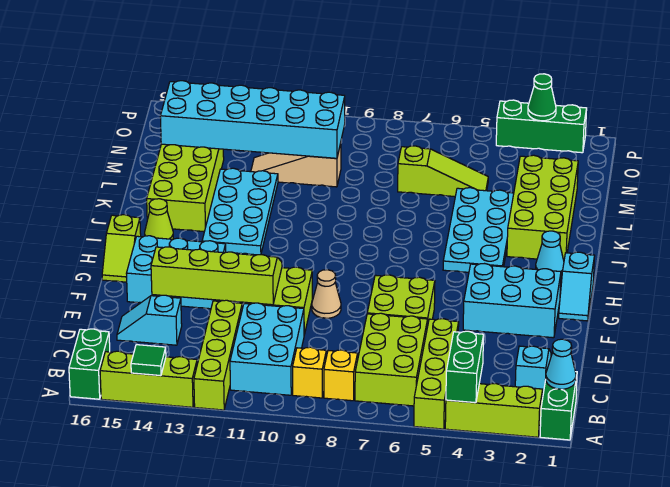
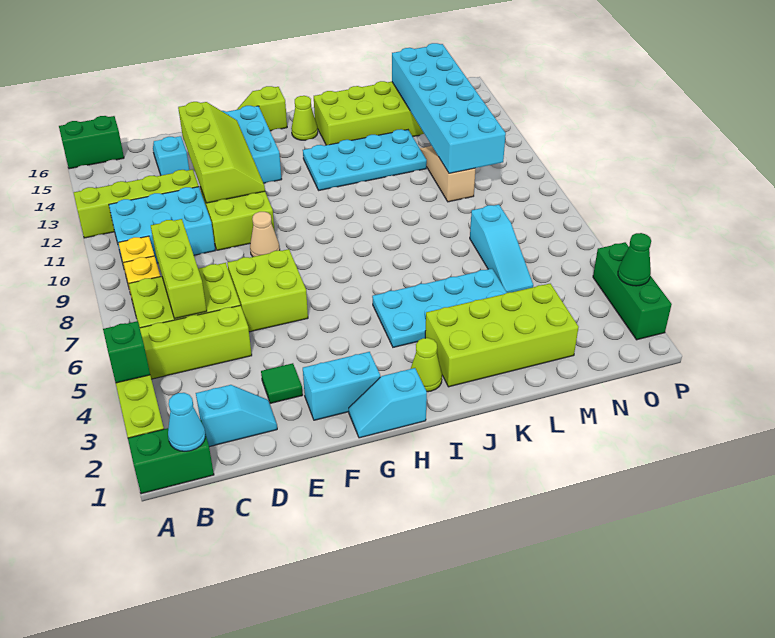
green brick A4:B4 level 2 -> green brick A4 level 2
lime brick A13:A15 level 1 -> lime brick C6:C8 level 2
green tile A14 level 2 -> green tile E3 level 1
cyan brick F2:G4 level 1 -> cyan brick F2:G2 level 1
cyan cone I2 level 1 -> lime cone I2 level 1
lime slope M5:M7 level 1 top 7 -> cyan slope M5:M7 level 1 top 7

